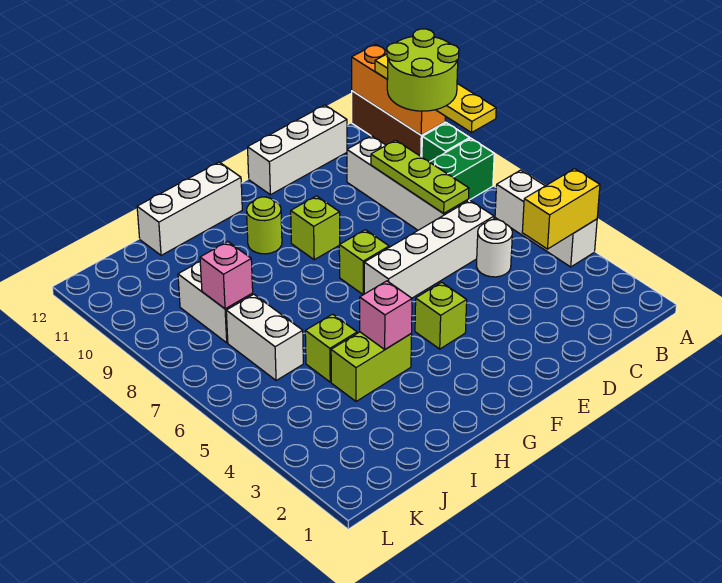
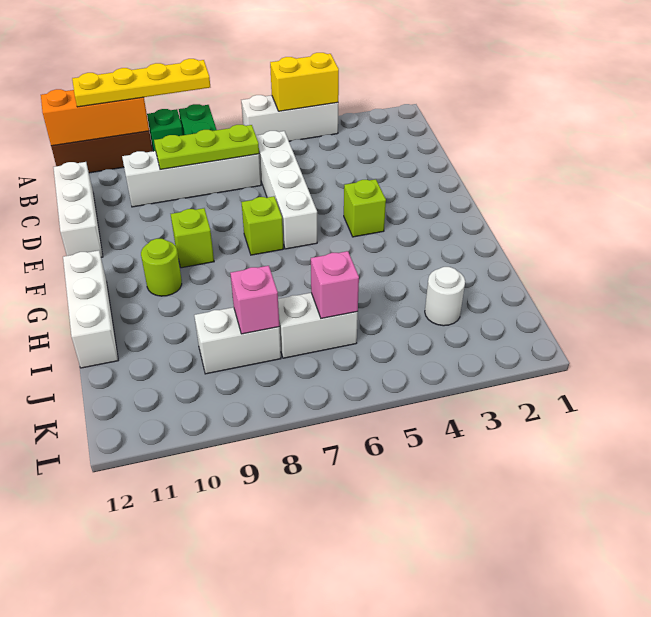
yellow brick A4:B4 level 2 -> yellow brick A4:A5 level 2
lime round brick A9:B10 level 4 -> none
white round brick C5 level 1 -> white round brick J3 level 1
lime brick H4:I4 level 1 -> none
pink brick H4 level 2 -> pink brick J6 level 2
lime brick I5 level 1 -> none

